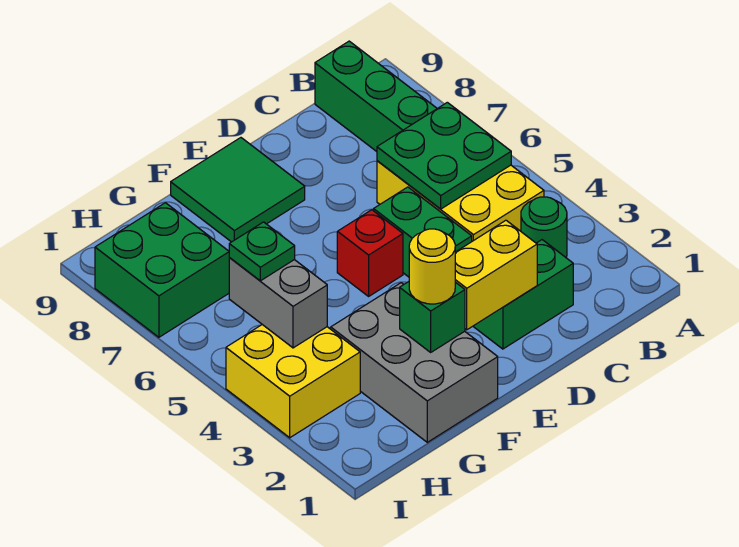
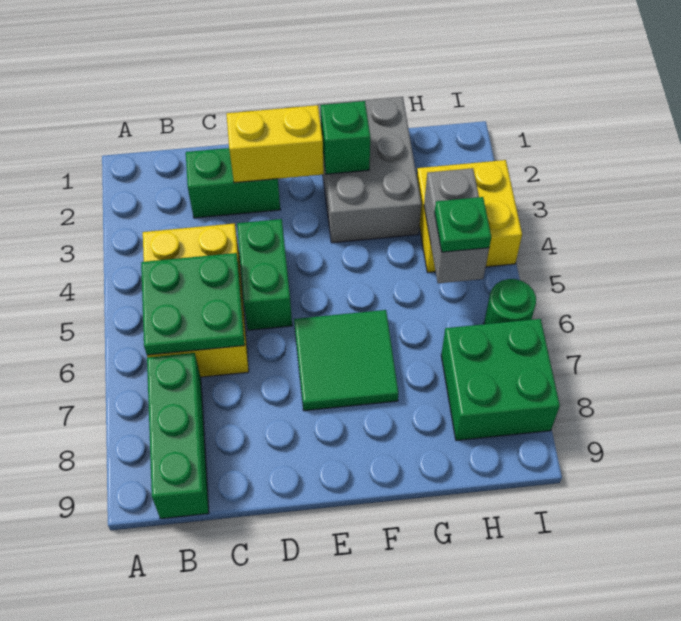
green round brick B3 level 1 -> green round brick I6 level 1
red brick E5 level 1 -> none
green tile E8:F9 level 1 -> green tile E6:F7 level 1
yellow round brick F2 level 3 -> none

